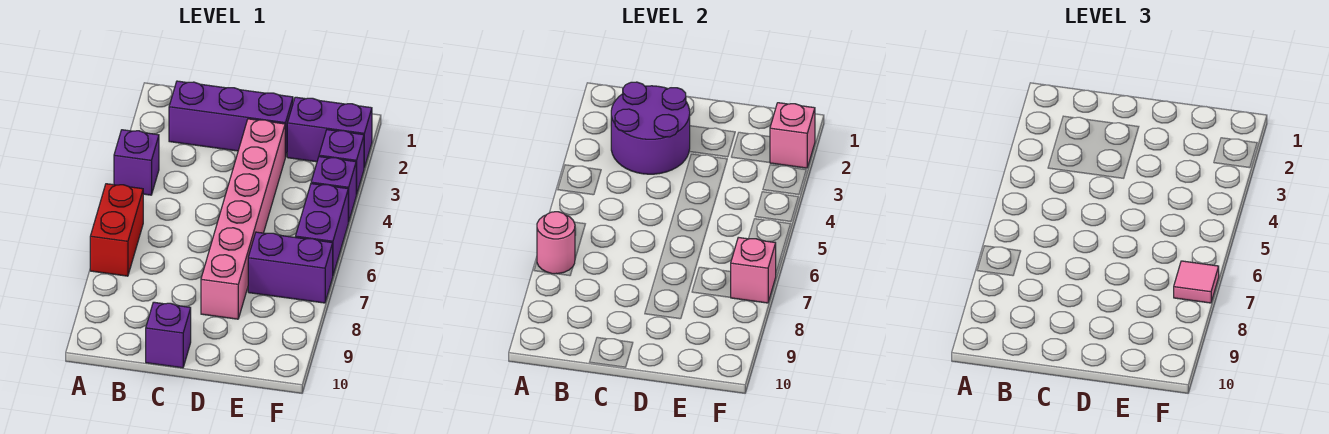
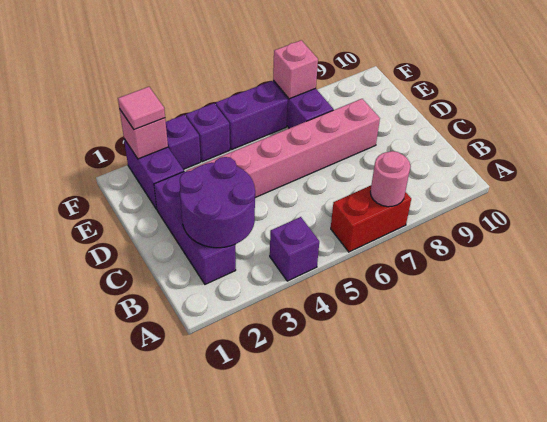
purple brick C10 level 1 -> none
pink tile F7 level 3 -> pink tile F2 level 3

